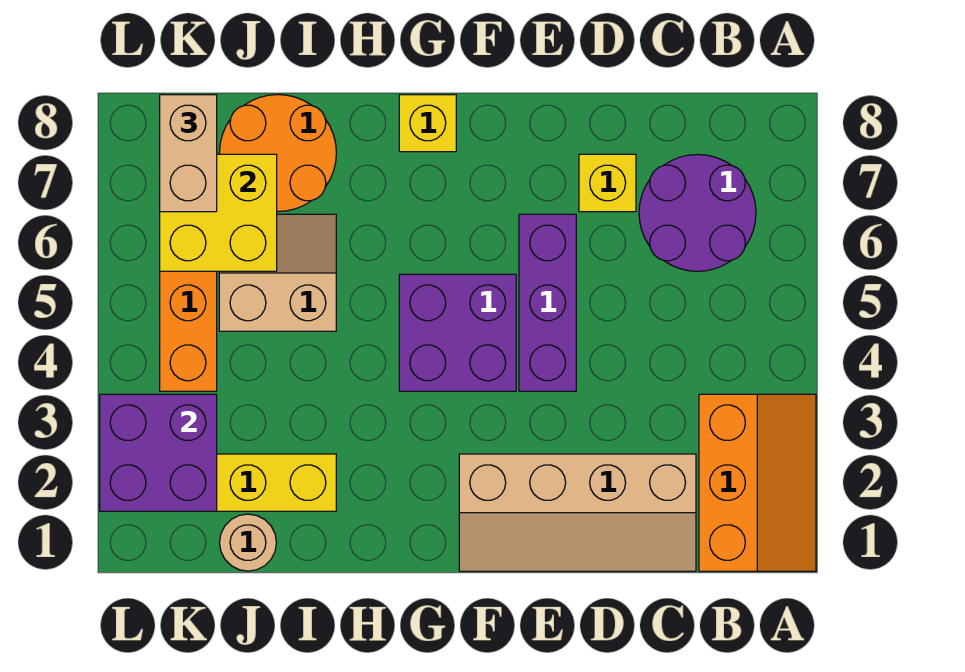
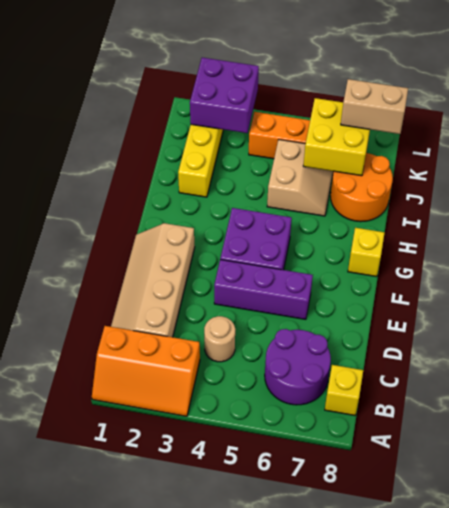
yellow brick D7 level 1 -> yellow brick B8 level 1
tan round brick J1 level 1 -> tan round brick C4 level 1

